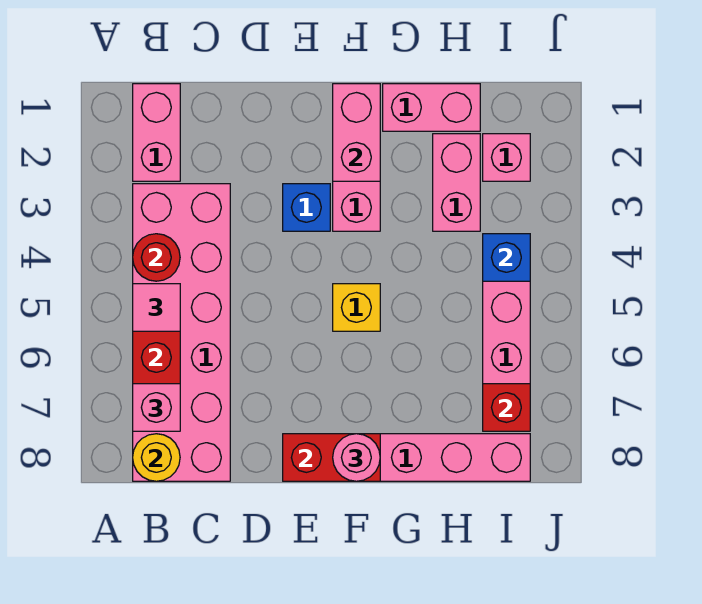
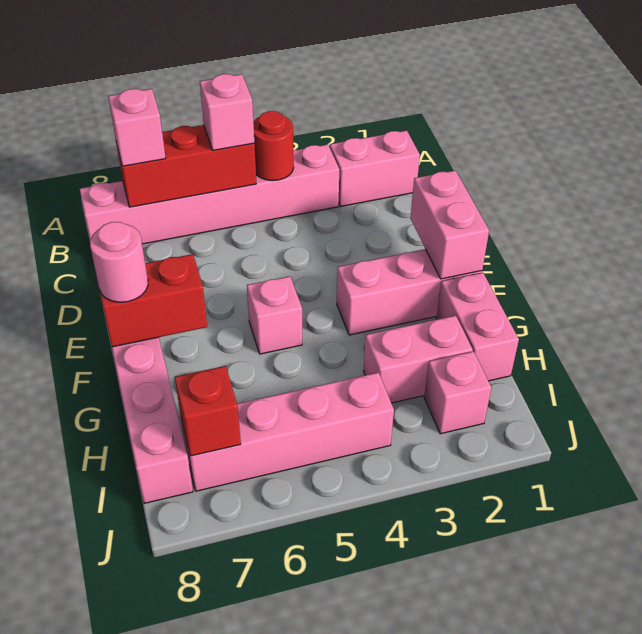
pink brick B3:C8 level 1 -> pink brick B3:B8 level 1
pink tile B5 level 3 -> pink brick B5 level 3
yellow round brick B8 level 2 -> none
blue brick E3 level 1 -> none
red brick E8:F8 level 2 -> red brick F7:F8 level 2
pink brick F1:F2 level 2 -> pink brick E1:F1 level 2
yellow brick F5 level 1 -> pink brick F5 level 1
blue brick I4 level 2 -> none

